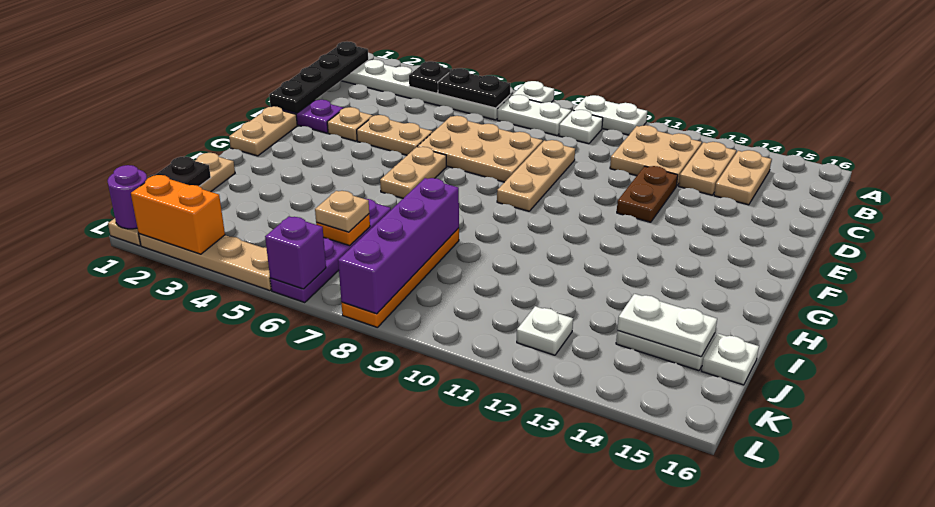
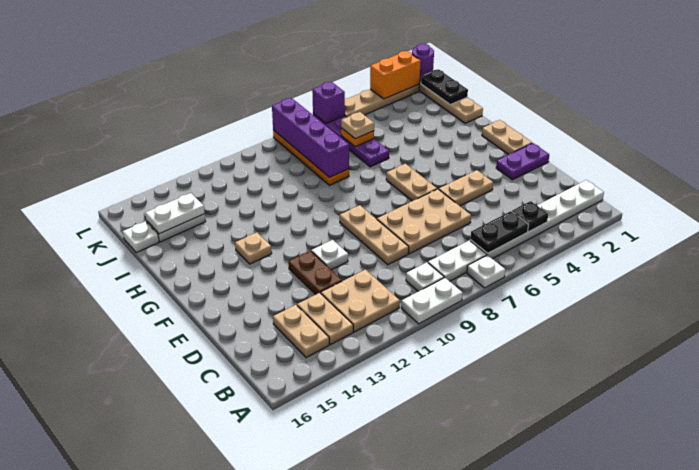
black plate B1:E1 level 2 -> none
tan plate E3 level 1 -> tan plate G13 level 1
white plate K12 level 1 -> white plate E11 level 1

